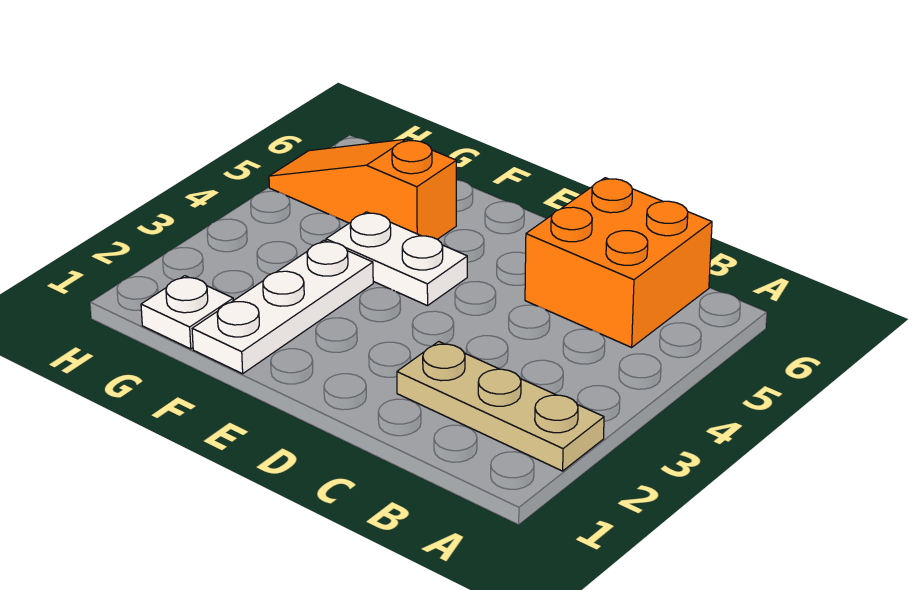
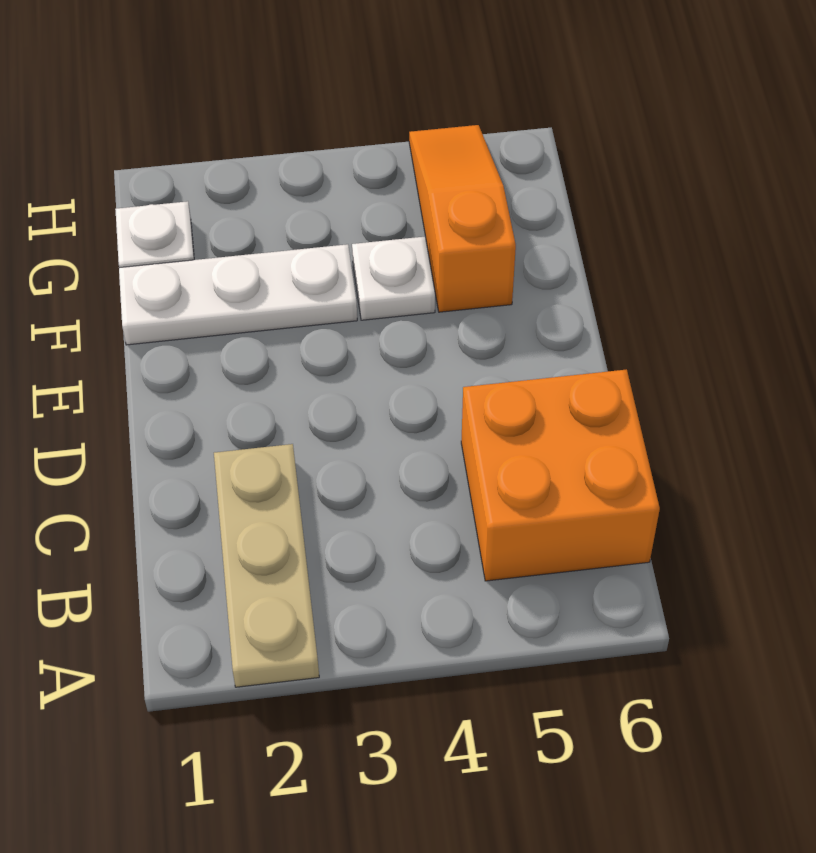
white plate E4:F4 level 1 -> white plate F4 level 1

